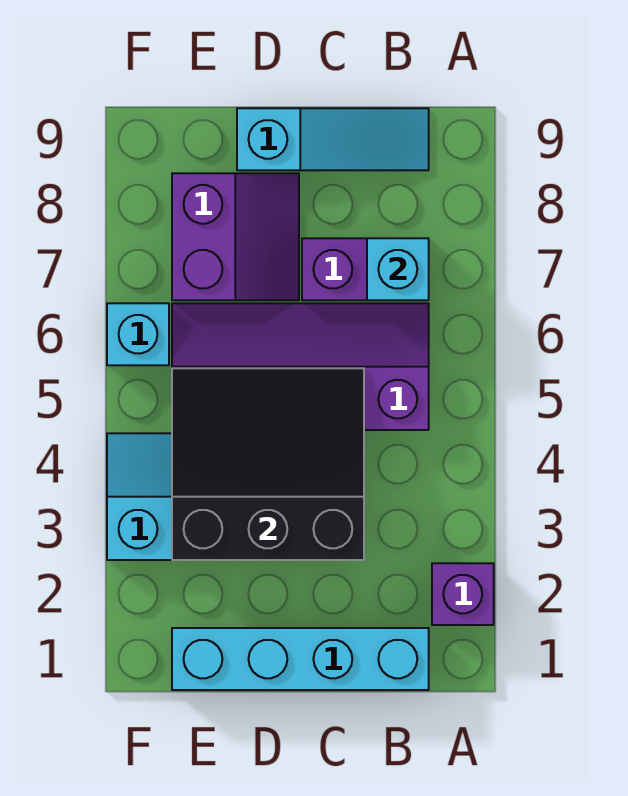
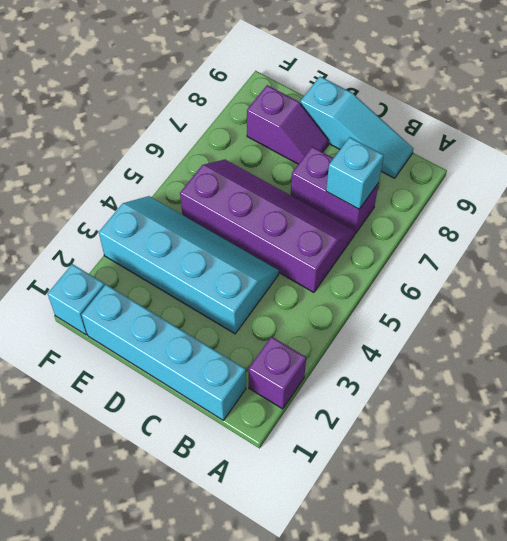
black slope C3:E5 level 2 top 3 -> none
purple slope D7:E8 level 1 top E -> purple slope D8:E8 level 1 top E
cyan brick F6 level 1 -> cyan brick F1 level 1

